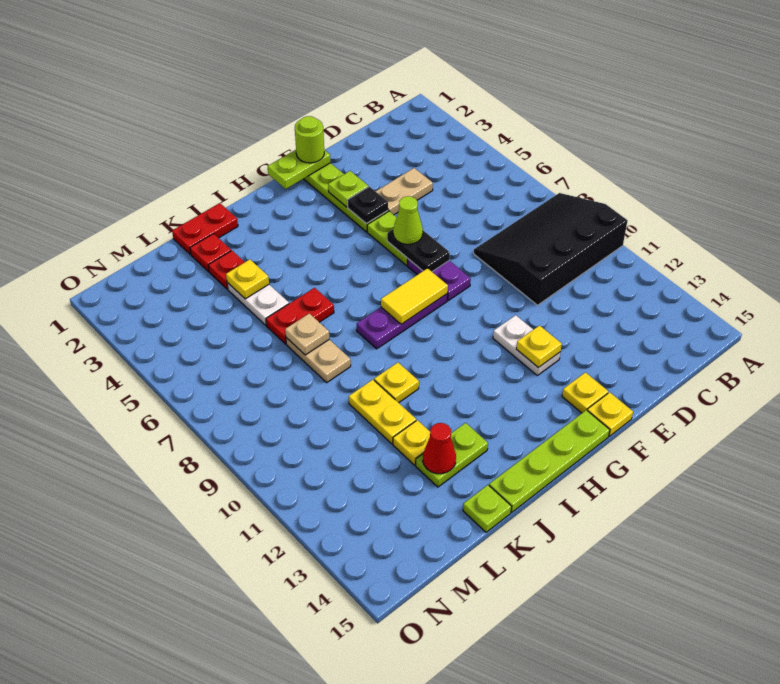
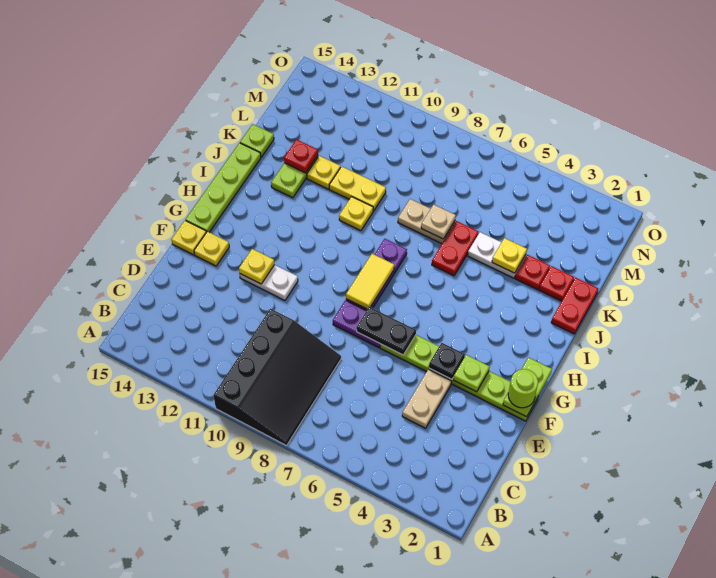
lime cone F6 level 3 -> none
red cone K13 level 2 -> red plate K13 level 2

